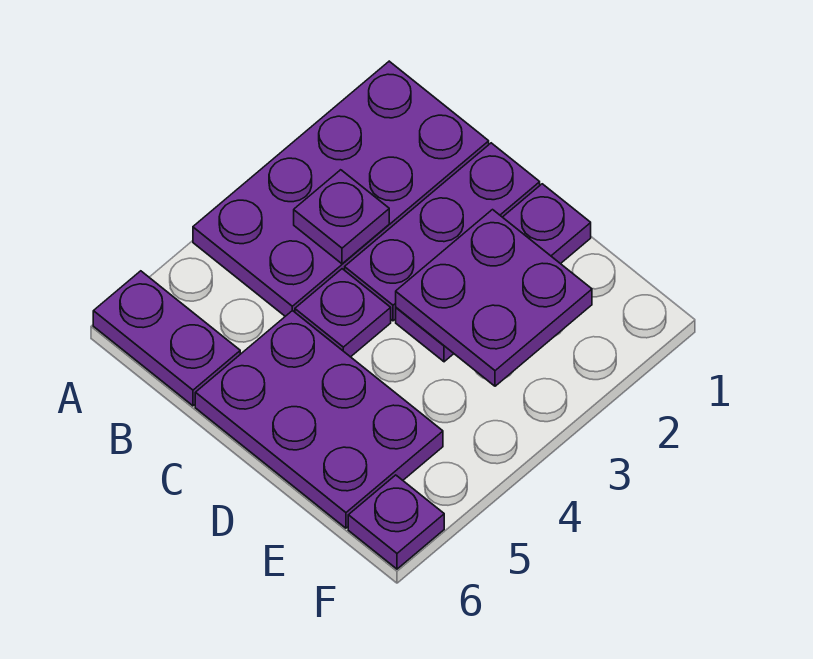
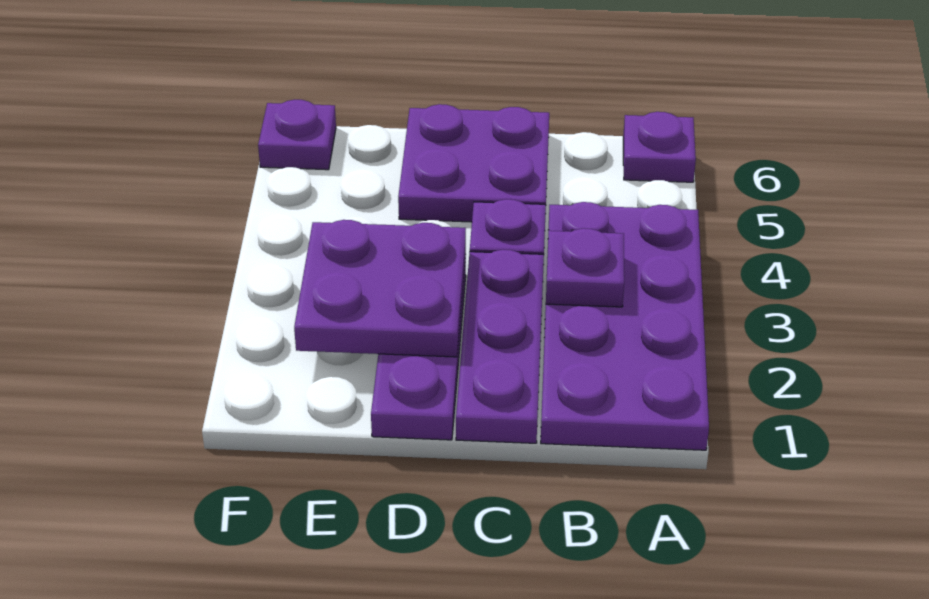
purple plate A6:B6 level 1 -> purple plate A6 level 1
purple plate C5:E6 level 1 -> purple plate C5:D6 level 1

